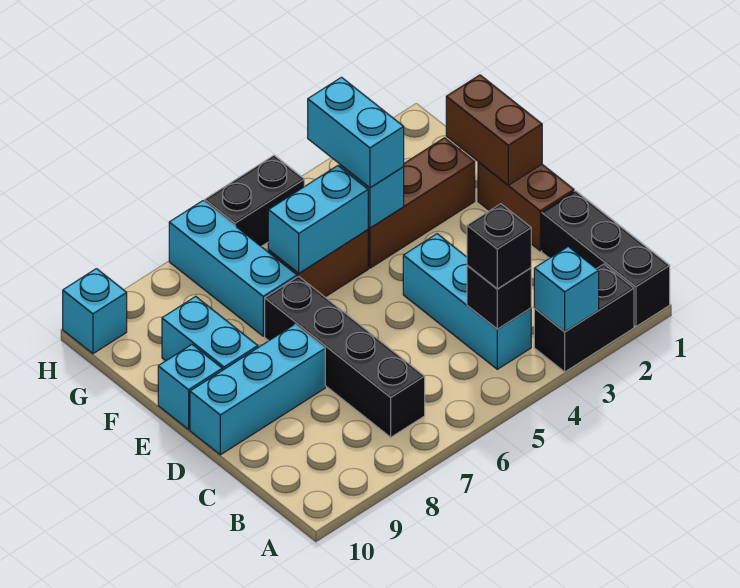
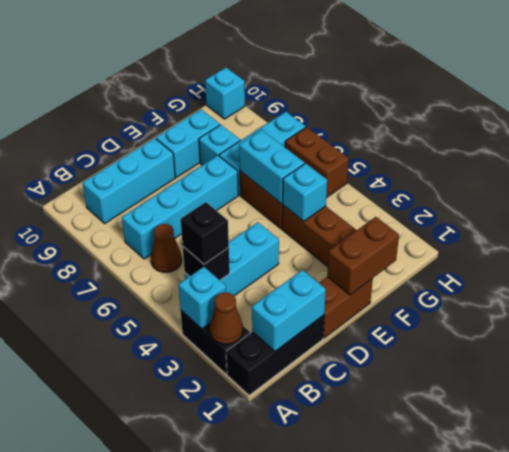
none -> brown cone A2 level 2
none -> brown cone B6 level 1
black brick B7:E7 level 1 -> cyan brick B7:E7 level 1
cyan brick D8:D10 level 1 -> cyan brick B9:D9 level 1
cyan brick E10 level 1 -> cyan brick F8 level 1
cyan brick F4:G4 level 3 -> cyan brick B1:C1 level 2
black brick H5:H6 level 1 -> brown brick H5:H6 level 1

